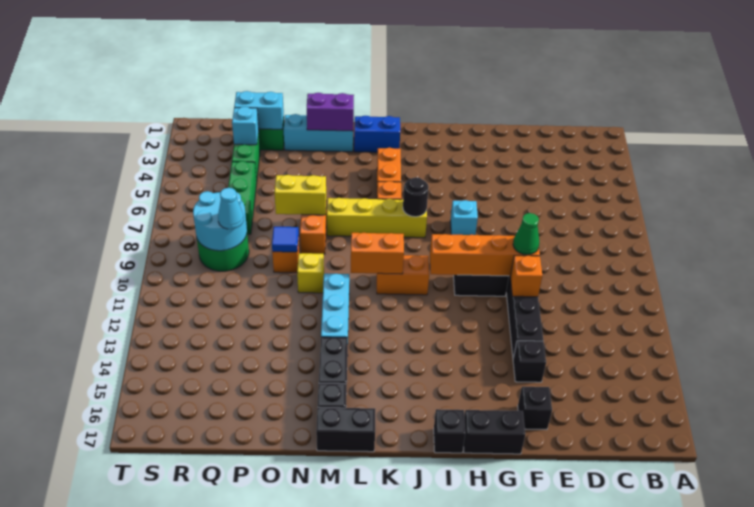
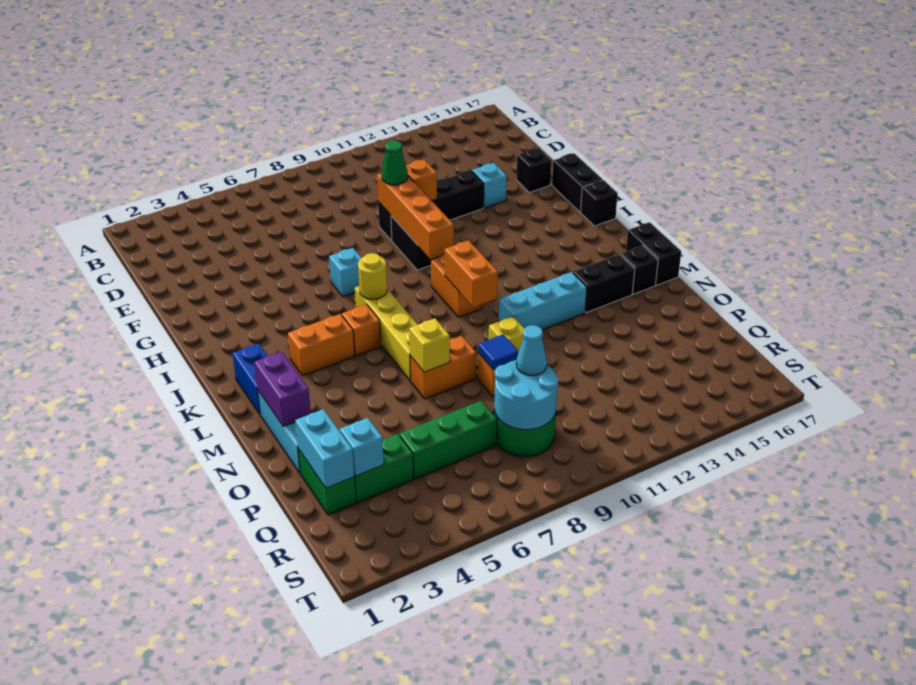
black brick F14 level 1 -> cyan brick F14 level 1
black round brick J7 level 2 -> yellow round brick J7 level 2
yellow brick N7:O7 level 2 -> yellow brick N7 level 2

